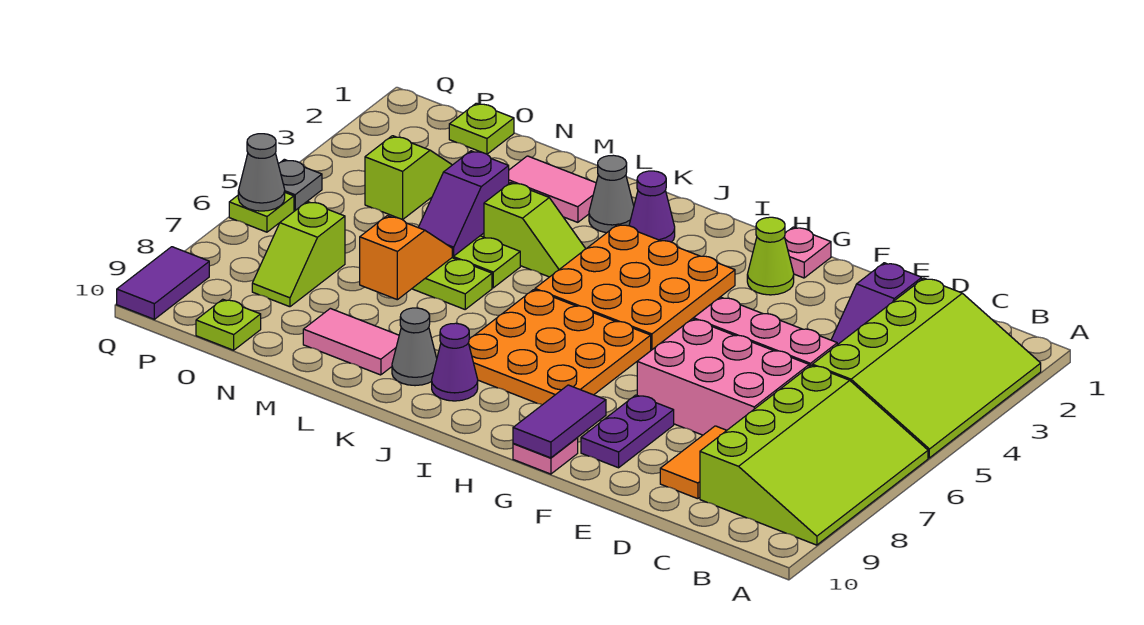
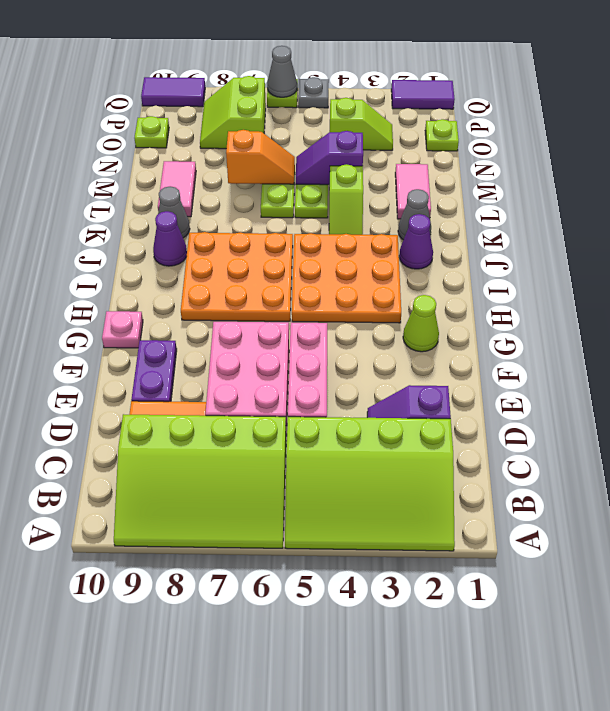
purple plate F8:F9 level 1 -> purple plate E9:F9 level 1
pink plate G1 level 1 -> none
purple tile G9:G10 level 2 -> purple tile Q1:Q2 level 1
lime slope O7:O8 level 1 top 7 -> lime slope O7:P8 level 1 top 7

